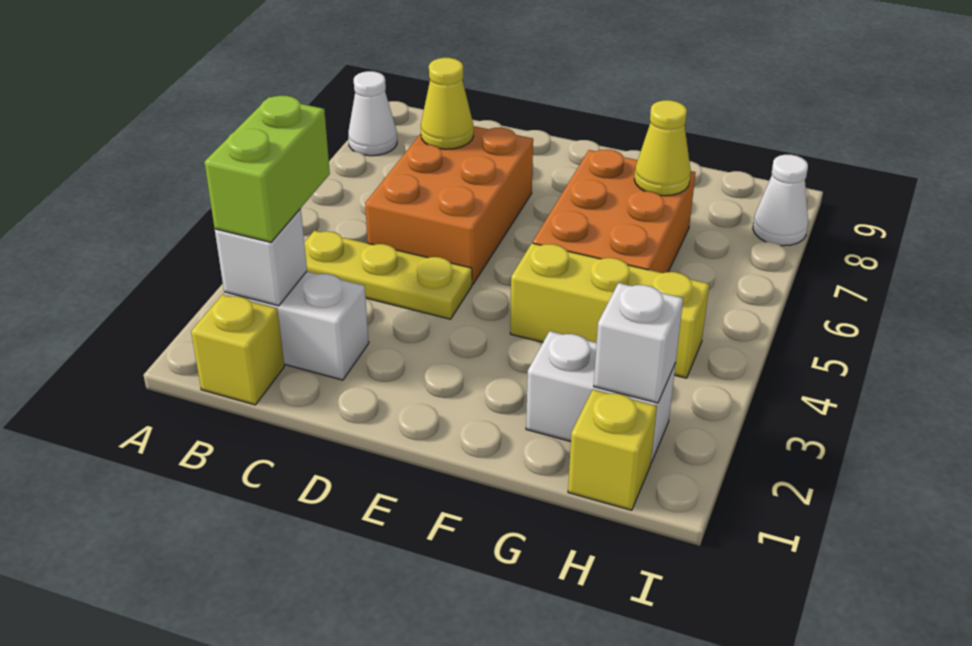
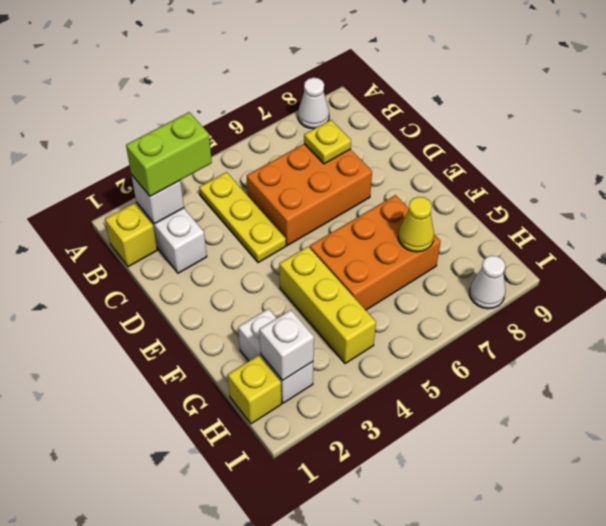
yellow cone C7 level 2 -> yellow plate C7 level 2

